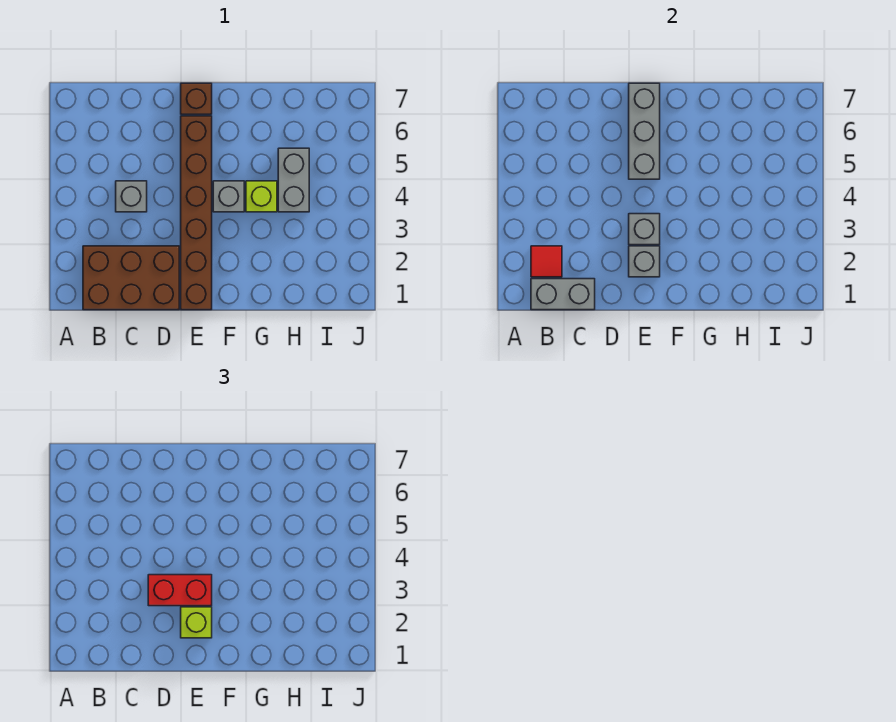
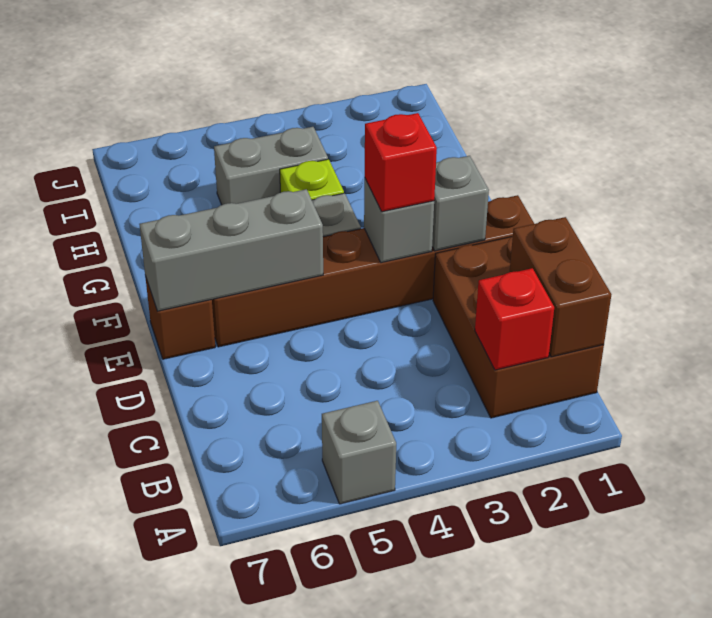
grey brick B1:C1 level 2 -> brown brick B1:C1 level 2
red tile B2 level 2 -> red brick B2 level 2
grey brick C4 level 1 -> grey brick A5 level 1
red brick D3:E3 level 3 -> red brick E3 level 3
lime brick E2 level 3 -> none

